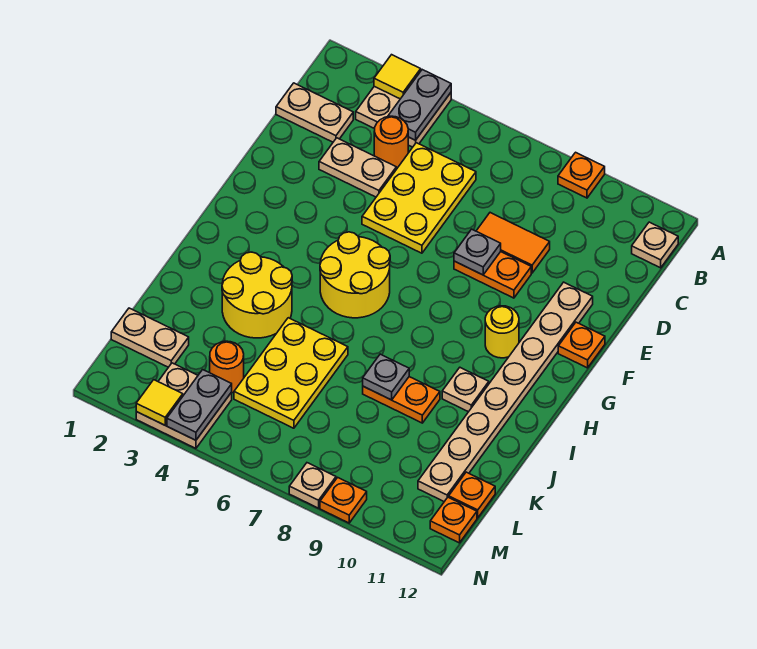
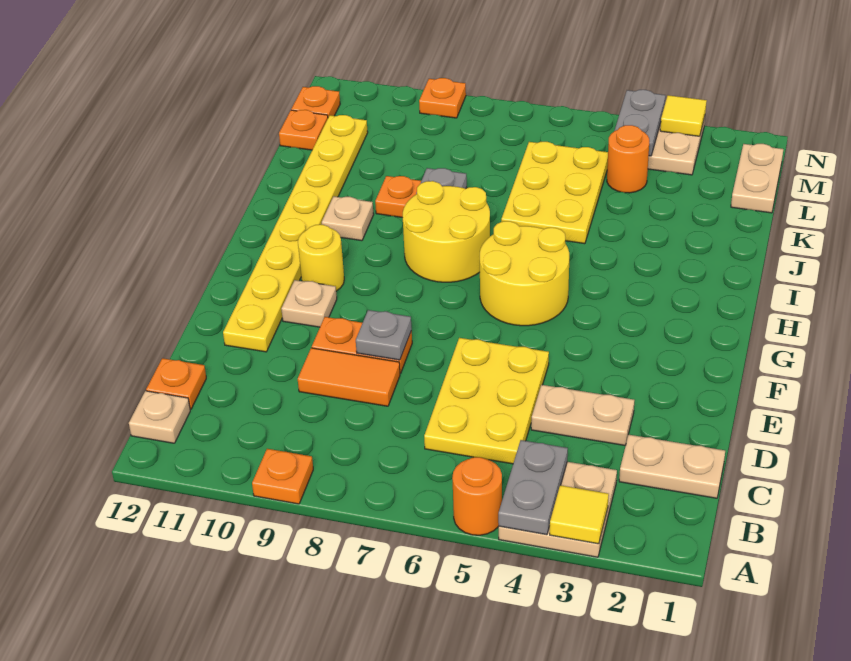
orange round brick C4 level 1 -> orange round brick A5 level 1
tan plate E11:L11 level 1 -> yellow plate E11:L11 level 1
orange plate F12 level 1 -> orange plate C12 level 1
yellow round brick I3:J4 level 1 -> yellow round brick H7:I8 level 1
tan plate L1:L2 level 1 -> tan plate L1:M1 level 1
tan plate N8 level 1 -> tan plate F10 level 1

